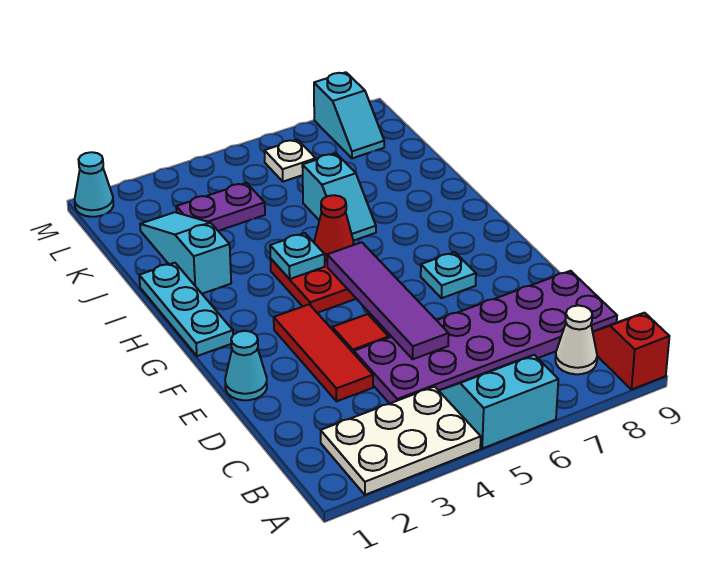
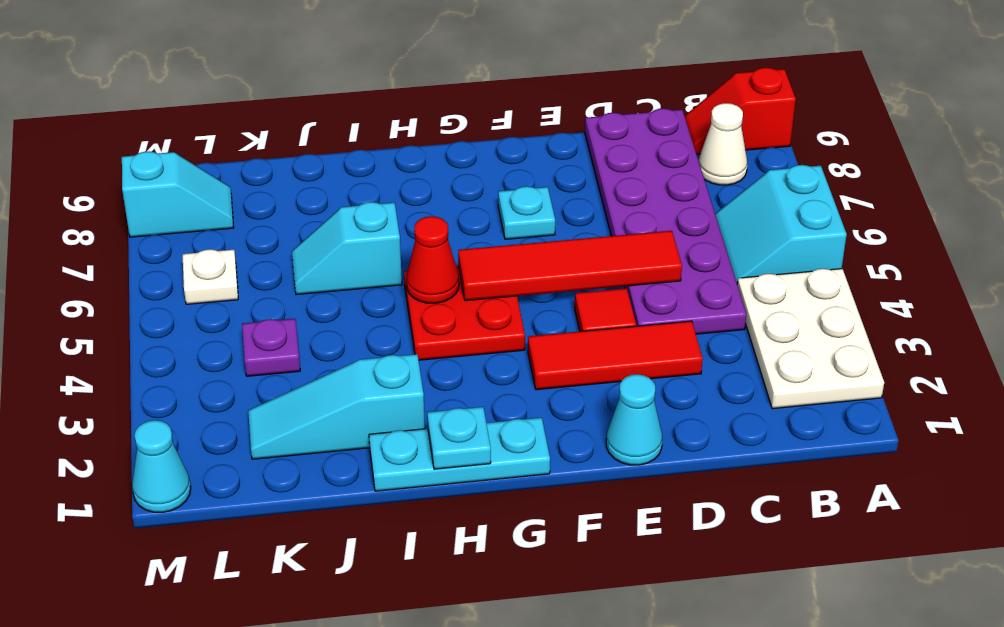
purple tile D5:G5 level 2 -> red tile D5:G5 level 2
cyan plate H4 level 2 -> cyan plate H1 level 2
cyan slope I6:J6 level 1 top J -> cyan slope I6:J6 level 1 top I
purple plate K3:K4 level 1 -> purple plate K4 level 1

